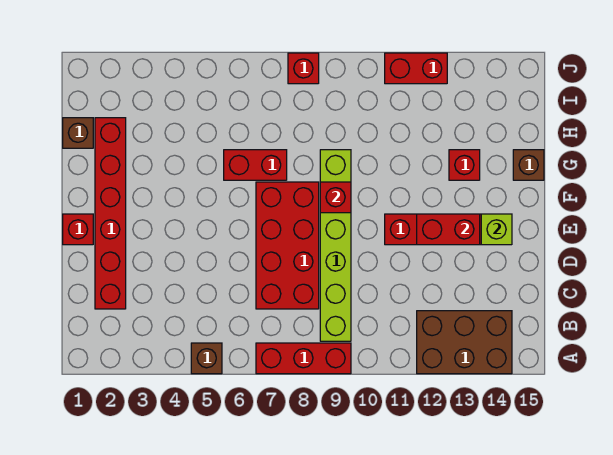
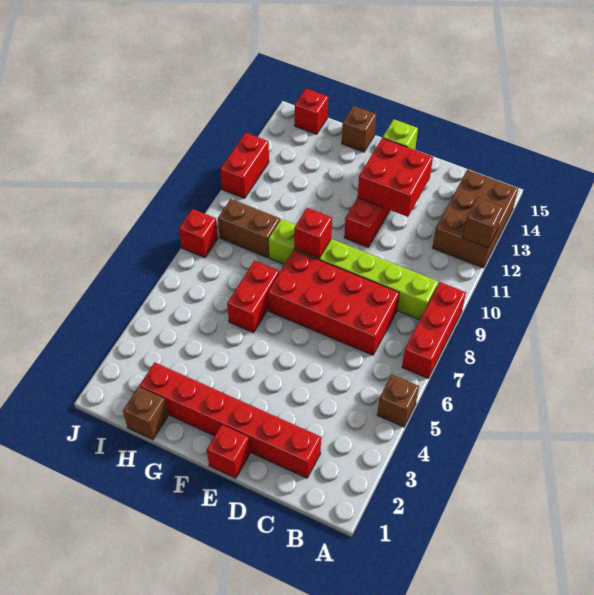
none -> brown brick A12 level 2
red brick E12:E13 level 2 -> red brick D12:E13 level 2
red brick G13 level 1 -> red brick I15 level 1
none -> brown brick H9:I9 level 1

